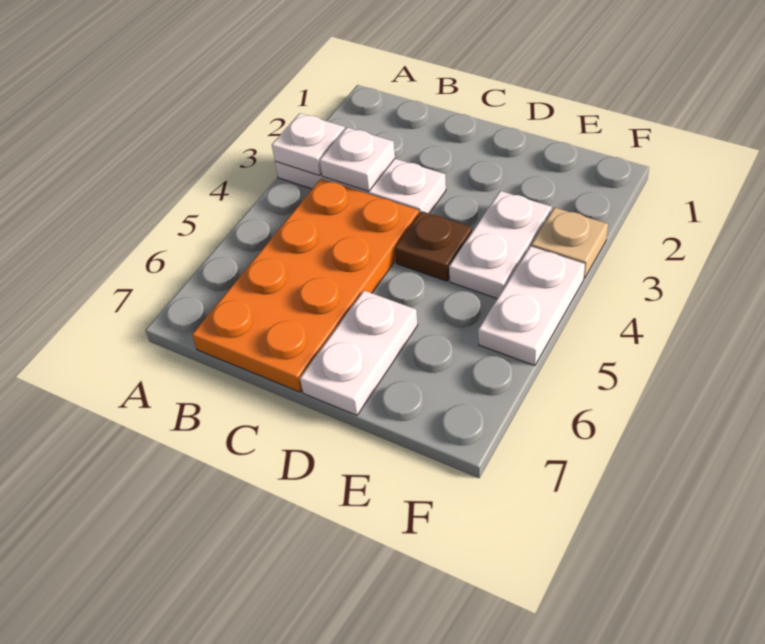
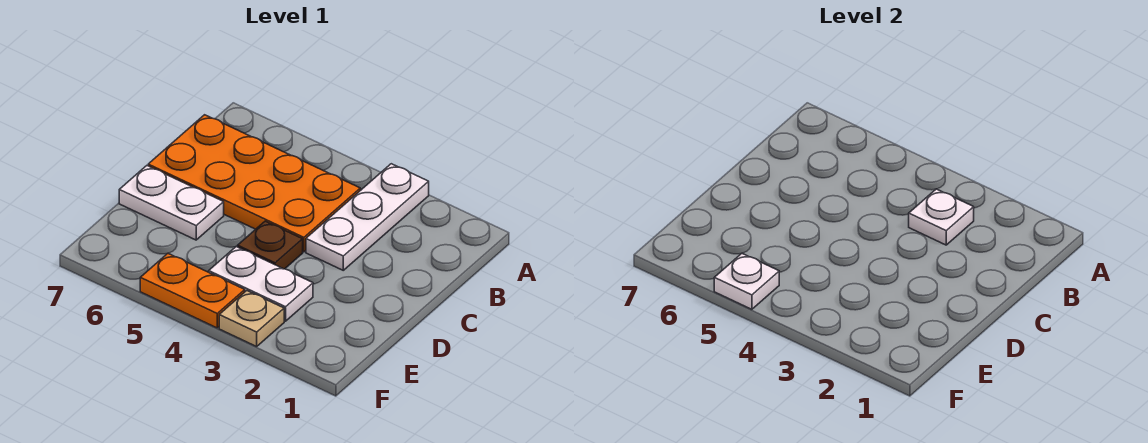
white plate A3 level 2 -> white plate F5 level 2
white plate F4:F5 level 1 -> orange plate F4:F5 level 1

